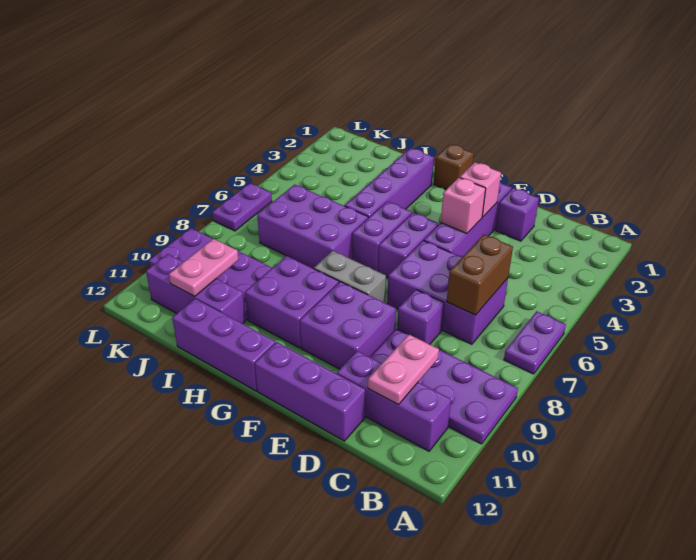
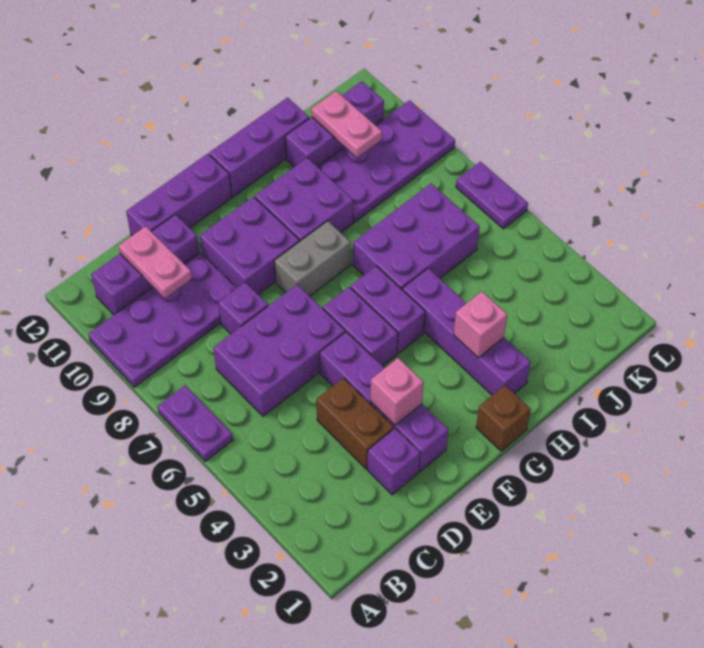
brown brick C6:C7 level 2 -> brown brick D3:D4 level 1
pink brick E4 level 2 -> pink brick H3 level 2

